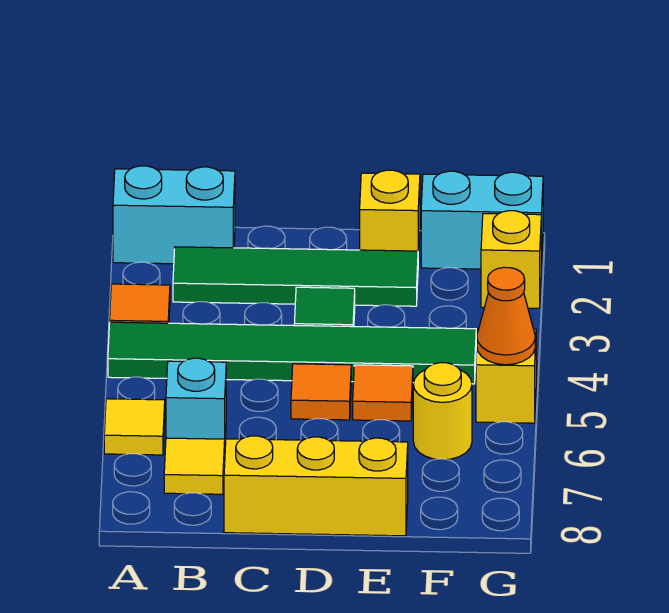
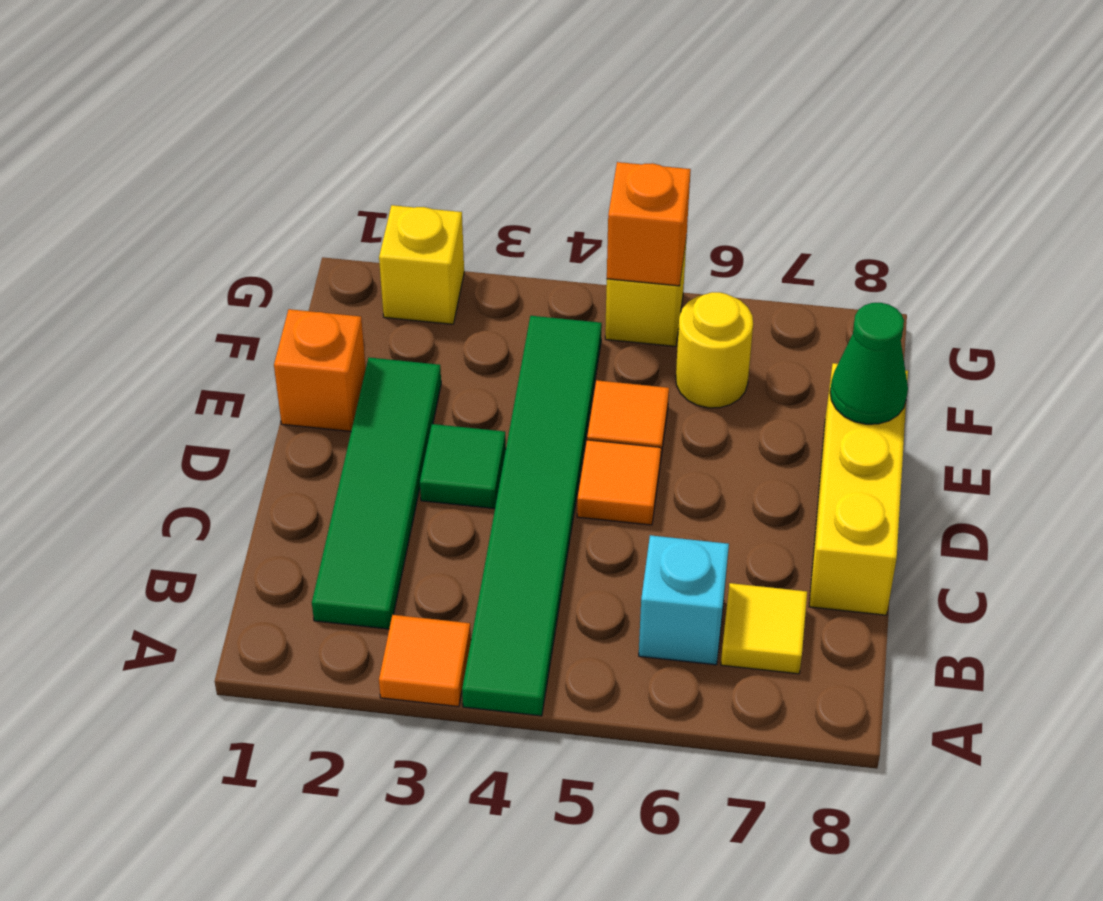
cyan brick A1:B1 level 1 -> none
yellow tile A6 level 1 -> none
yellow brick E1 level 1 -> orange brick E1 level 1
none -> green cone E8 level 2
cyan brick F1:G1 level 1 -> none
orange cone G5 level 2 -> orange brick G5 level 2

